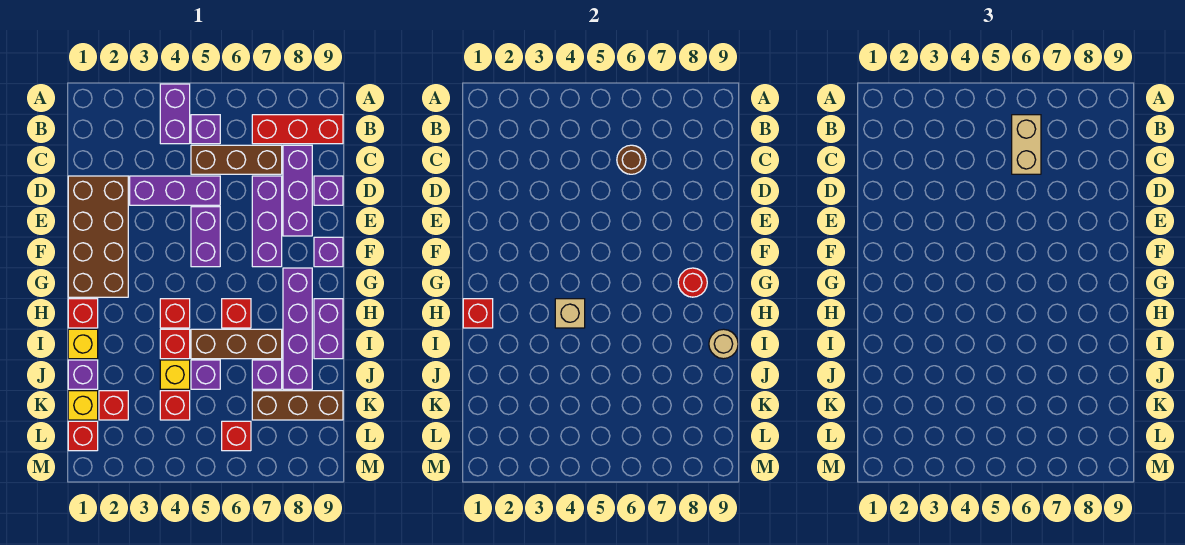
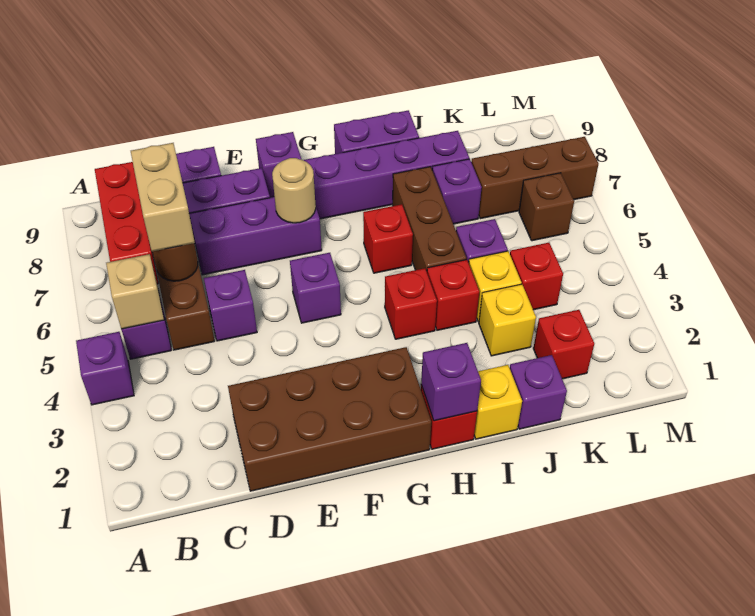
purple brick A4:B4 level 1 -> purple brick A4 level 1
tan brick B6:C6 level 3 -> tan brick C6:C7 level 3
purple brick D3:D5 level 1 -> purple brick D5 level 1
purple brick E5:F5 level 1 -> purple brick F5 level 1
red round brick G8 level 2 -> none
red brick H1 level 2 -> purple brick H1 level 2
tan brick H4 level 2 -> tan brick B5 level 2
tan round brick I9 level 2 -> tan round brick F7 level 2
yellow brick K1 level 1 -> yellow brick J3 level 1
brown brick K7:K9 level 1 -> brown brick K7:M7 level 1
red brick L1 level 1 -> none
red brick L6 level 1 -> brown brick L6 level 1

